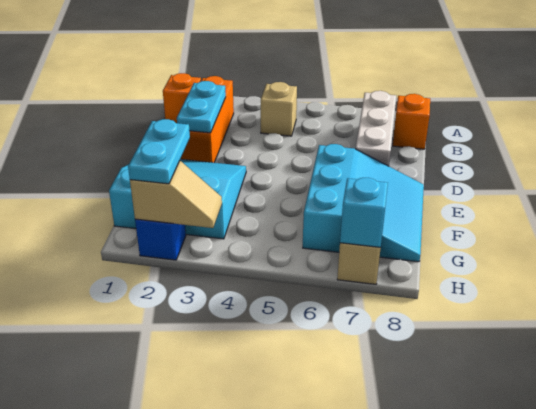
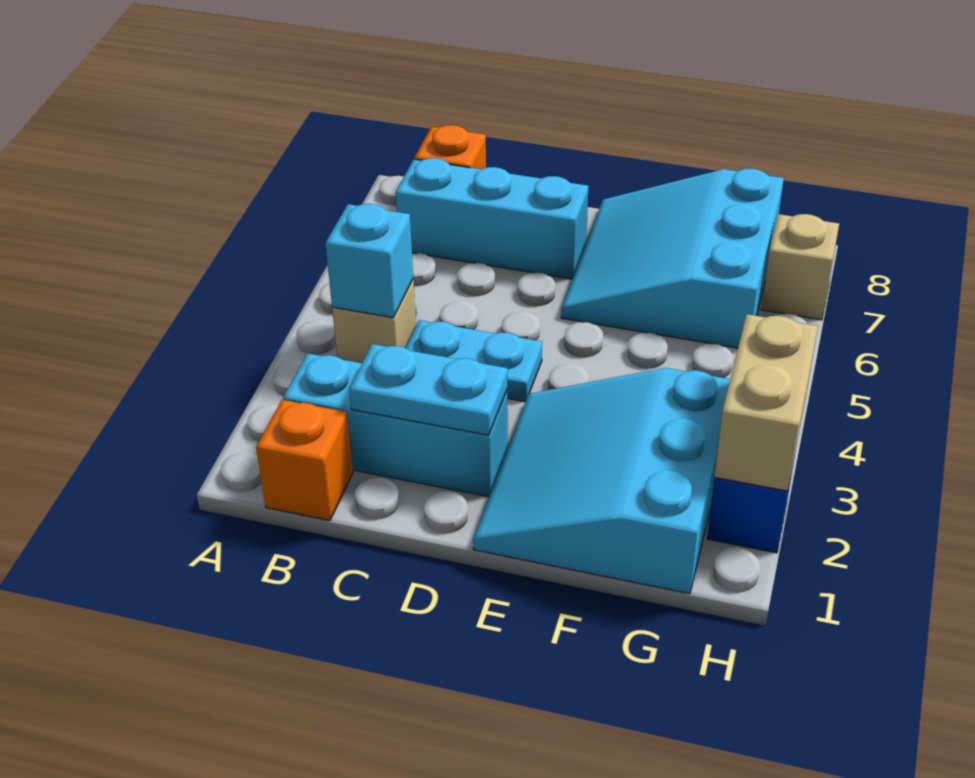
orange brick B2:D2 level 1 -> cyan brick B2:D2 level 1
white brick B7:D7 level 1 -> cyan brick B7:D7 level 1
cyan slope E6:G8 level 1 top 6 -> cyan slope E6:G8 level 1 top G
cyan plate G2:H2 level 3 -> cyan plate C4:D4 level 1
tan slope H2:H3 level 2 top 2 -> tan brick H2:H3 level 2
cyan brick H7 level 2 -> cyan brick B4 level 2

